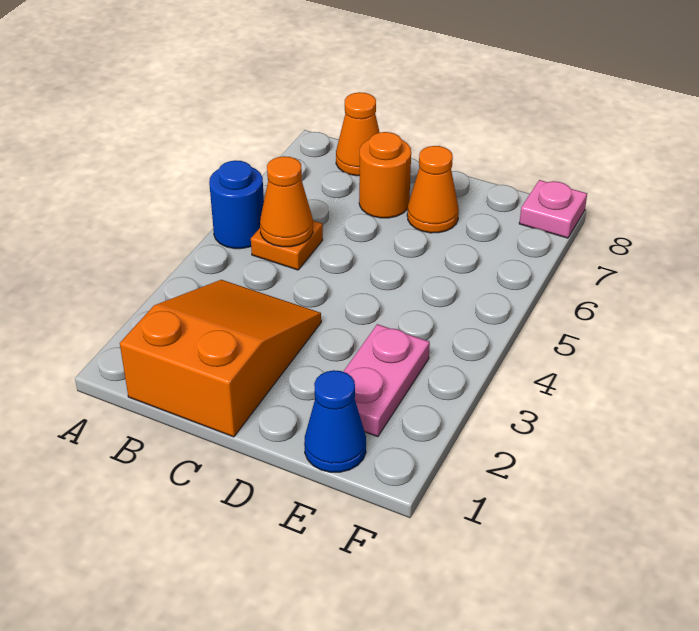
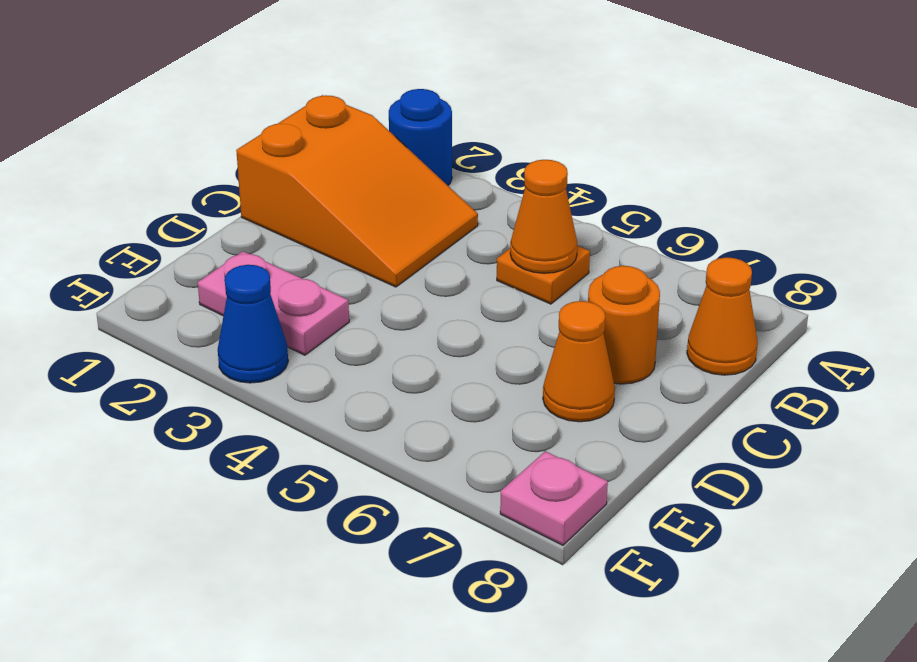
blue round brick A5 level 1 -> blue round brick A2 level 1
blue cone E1 level 1 -> blue cone F3 level 1

